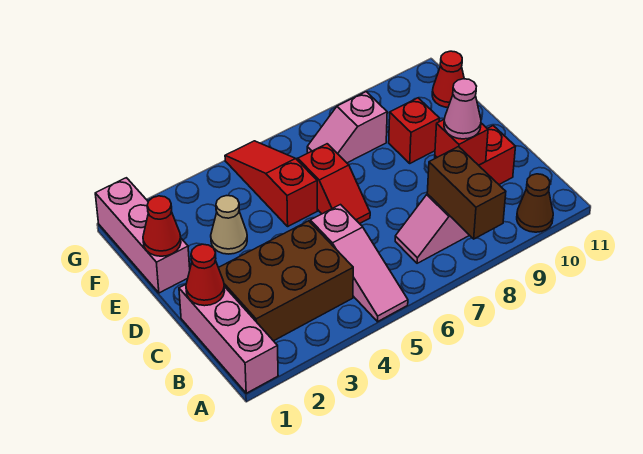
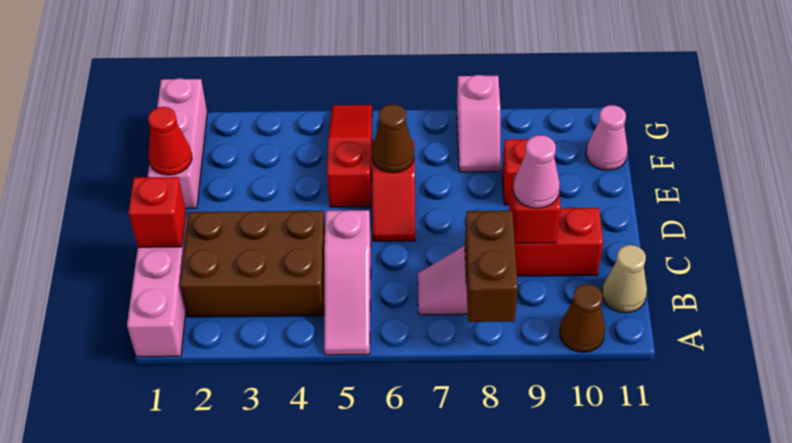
red cone C1 level 2 -> red brick C1 level 2
tan cone E3 level 1 -> tan cone B11 level 1
none -> brown cone E6 level 2
pink slope F7:F8 level 1 top 8 -> pink slope F8:G8 level 1 top G
red cone F11 level 1 -> pink cone F11 level 1

